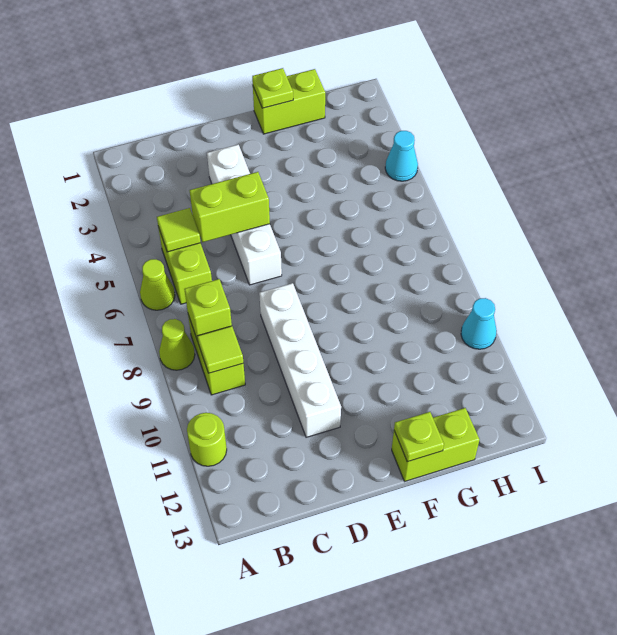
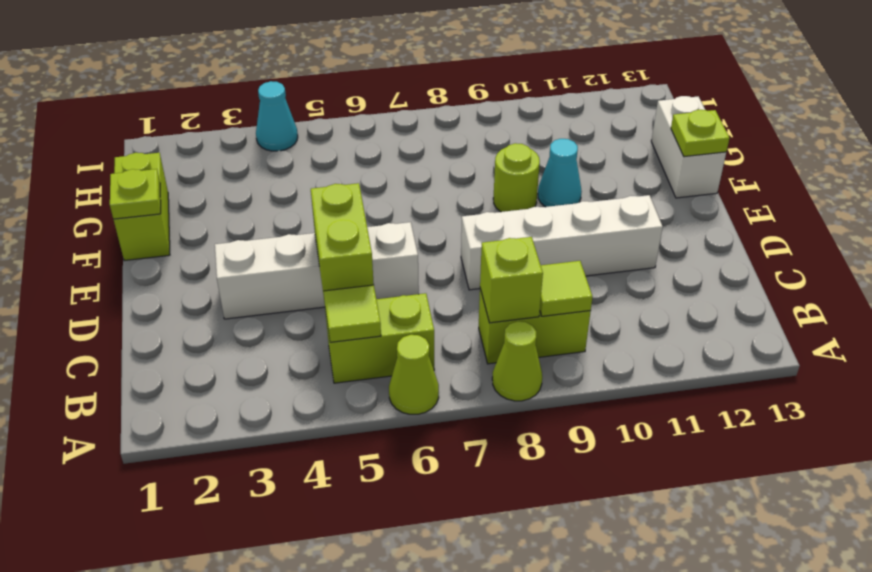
lime round brick A11 level 1 -> lime round brick F9 level 1
lime brick F13:G13 level 1 -> white brick F13:G13 level 1
cyan cone I10 level 1 -> cyan cone F10 level 1

